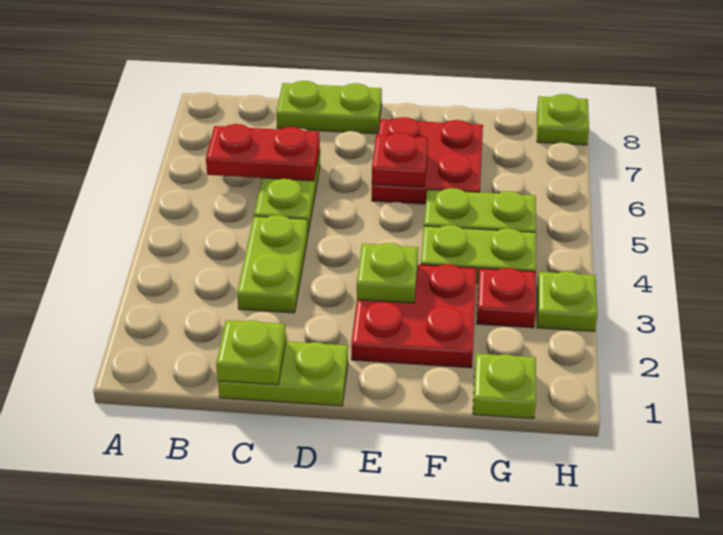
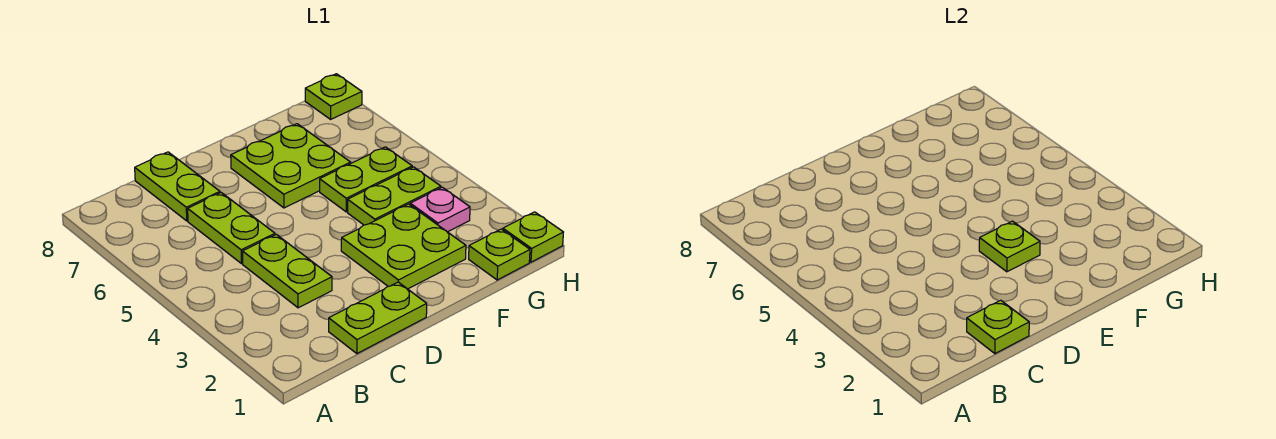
red plate B6:C6 level 2 -> none
lime plate C8:D8 level 1 -> lime plate C7:C8 level 1
red plate E2:F3 level 1 -> lime plate E2:F3 level 1
red plate E6:F7 level 1 -> lime plate E6:F7 level 1
red plate E6 level 2 -> none
red plate G3 level 1 -> pink plate G3 level 1
lime plate H3 level 1 -> lime plate H1 level 1

